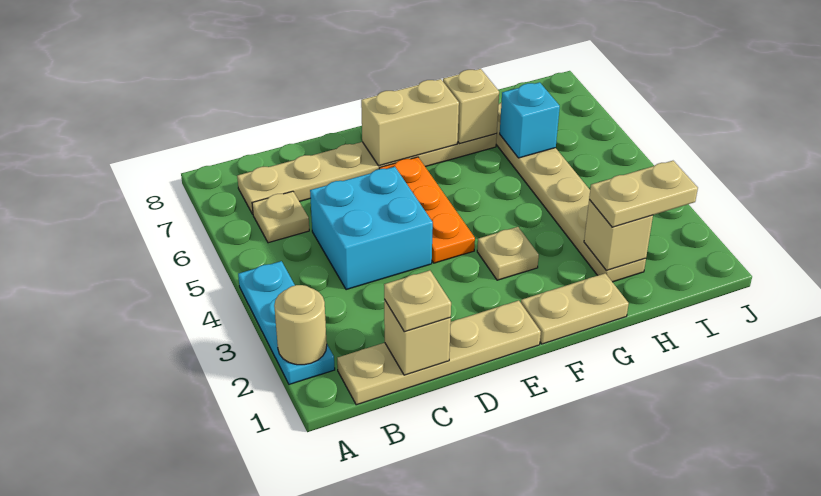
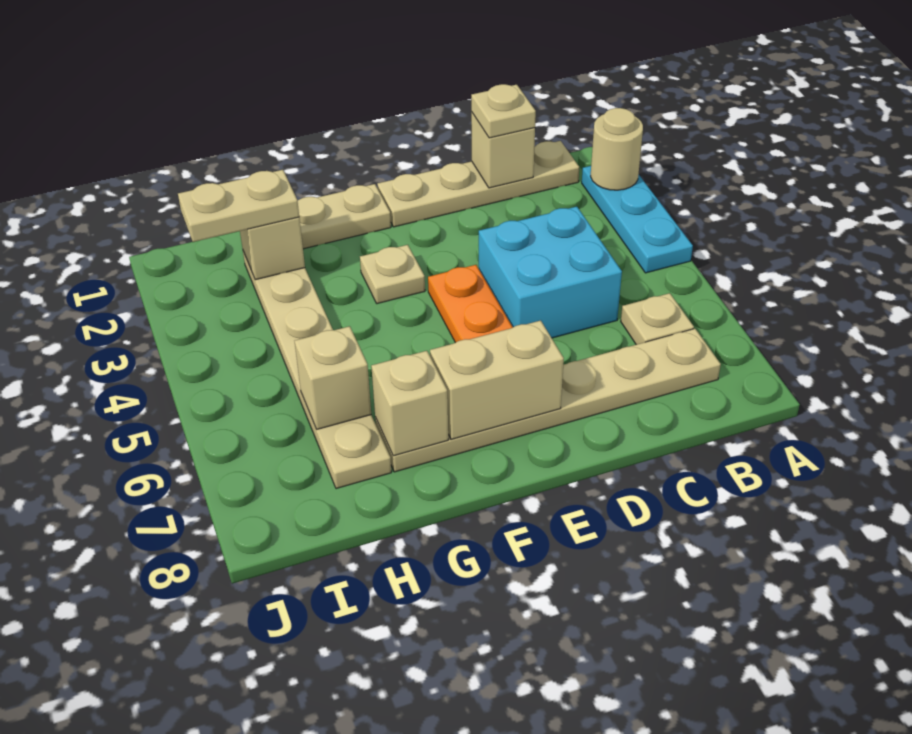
cyan brick H6 level 2 -> tan brick H6 level 2

